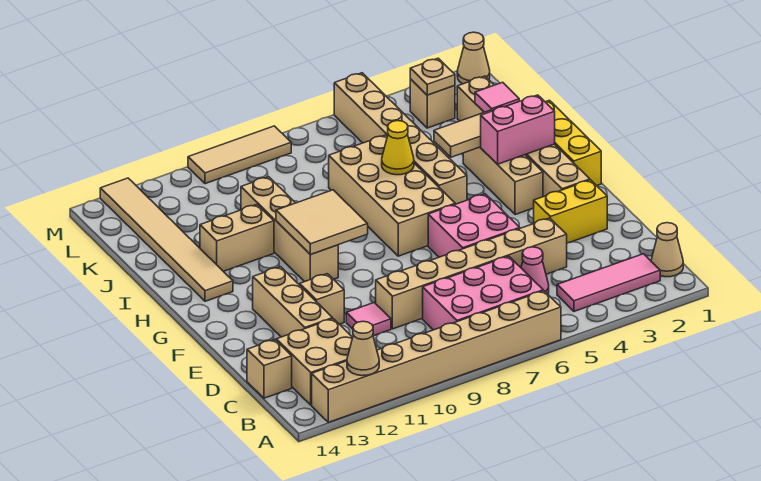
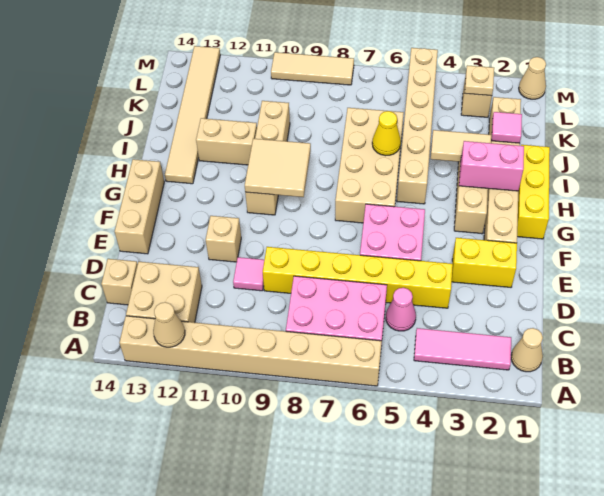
tan brick D4:D9 level 1 -> yellow brick D4:D9 level 1
tan brick D12:F12 level 1 -> tan brick E14:G14 level 1

